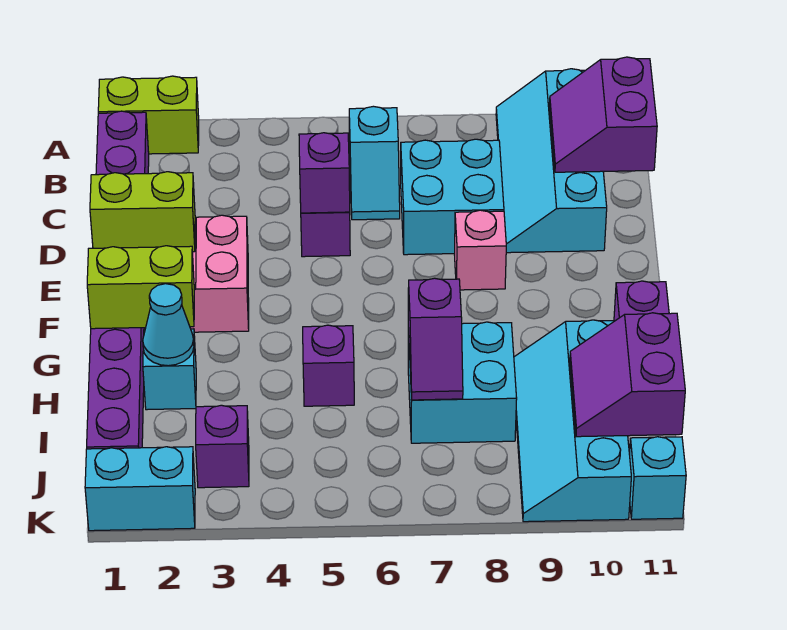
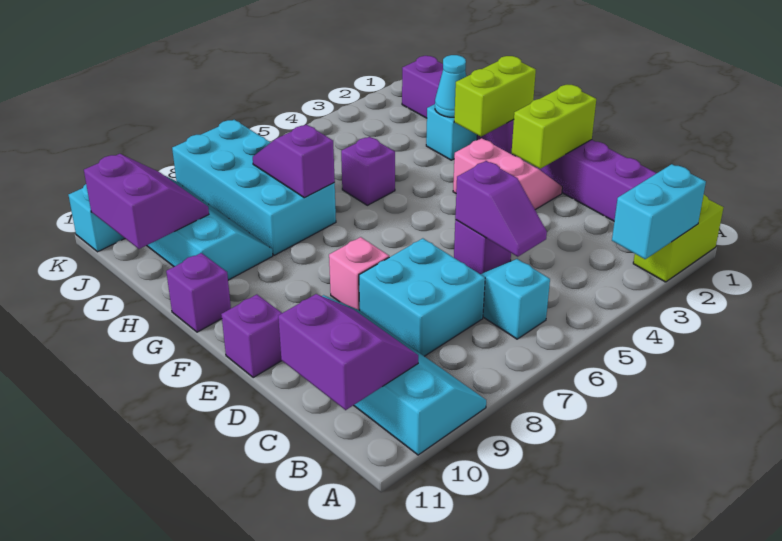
cyan brick H7:I8 level 1 -> cyan brick H7:K8 level 1
purple brick J3 level 1 -> purple brick E11 level 1
cyan brick K1:K2 level 1 -> cyan brick A2:A3 level 2

